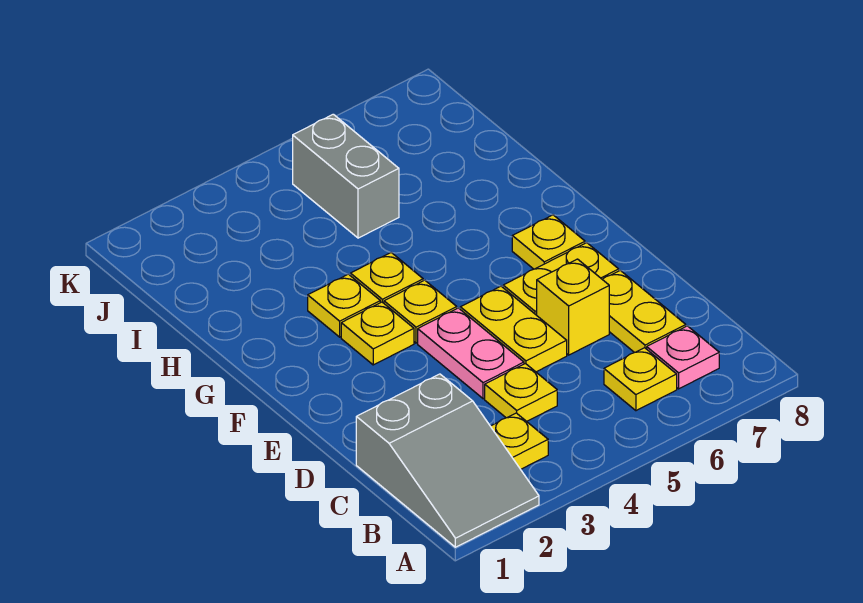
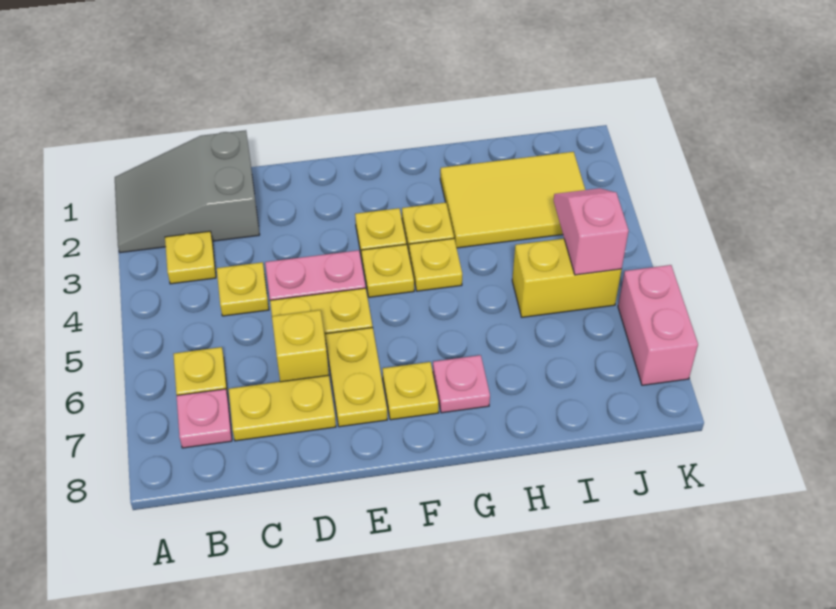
none -> pink plate G7 level 1
none -> yellow tile H2:J3 level 1
grey brick I5:J5 level 1 -> yellow brick I5:J5 level 1
none -> pink slope J4:J5 level 2 top 5
none -> pink brick K6:K7 level 1

